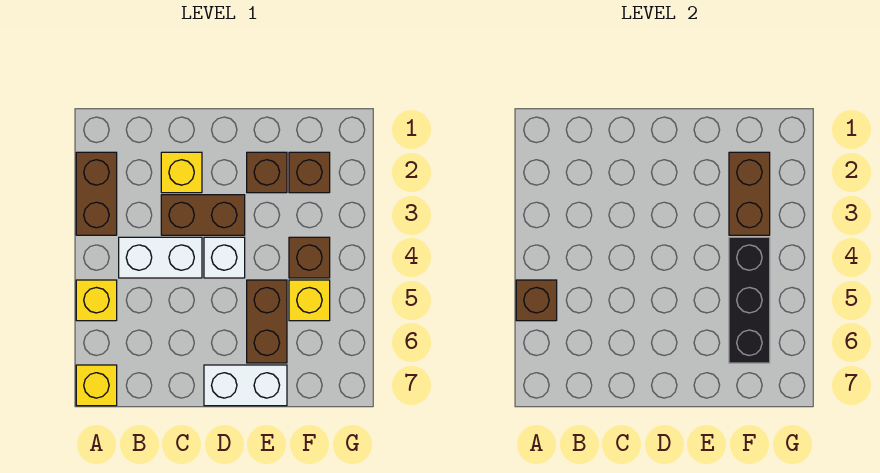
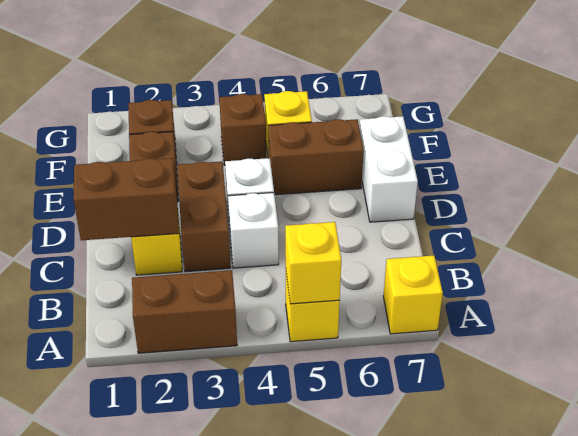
brown brick A5 level 2 -> yellow brick A5 level 2
white brick B4:C4 level 1 -> white brick C4 level 1
brown brick F2:F3 level 2 -> brown brick C1:C2 level 2
black brick F4:F6 level 2 -> none

